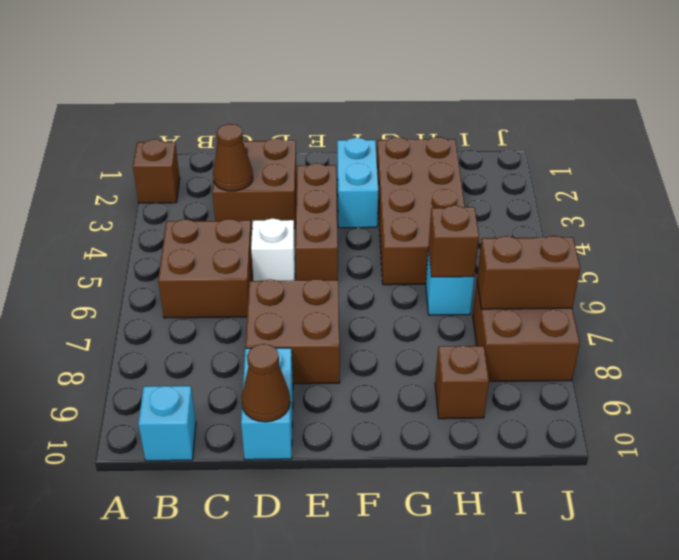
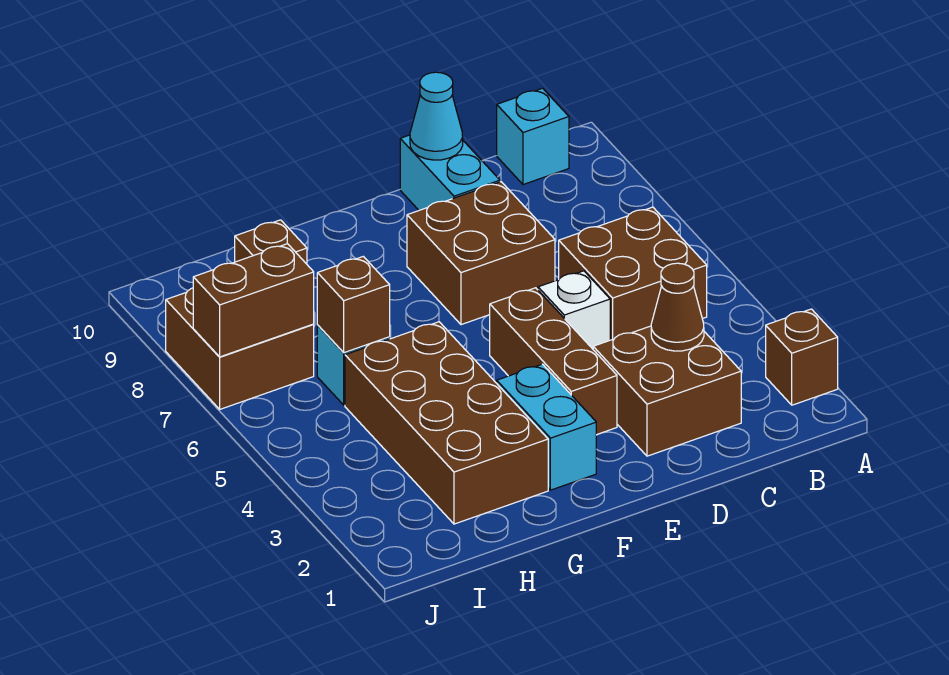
brown cone D10 level 2 -> cyan cone D10 level 2

